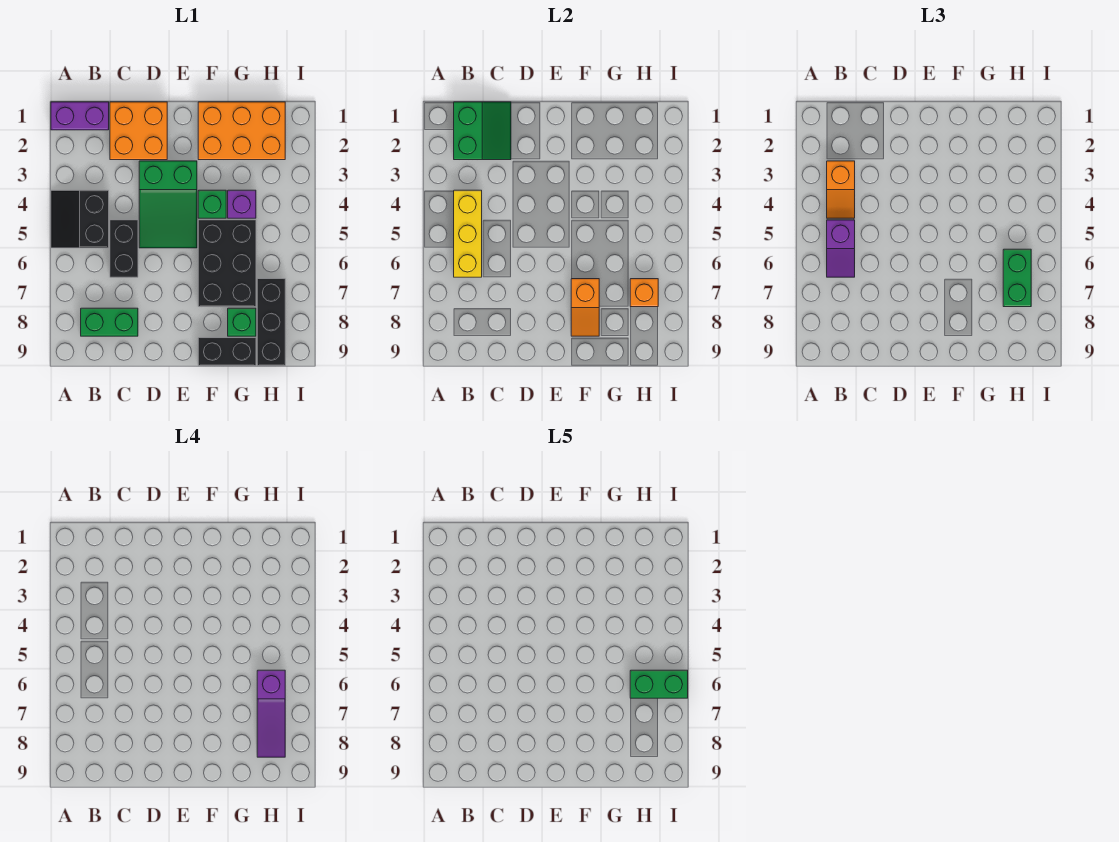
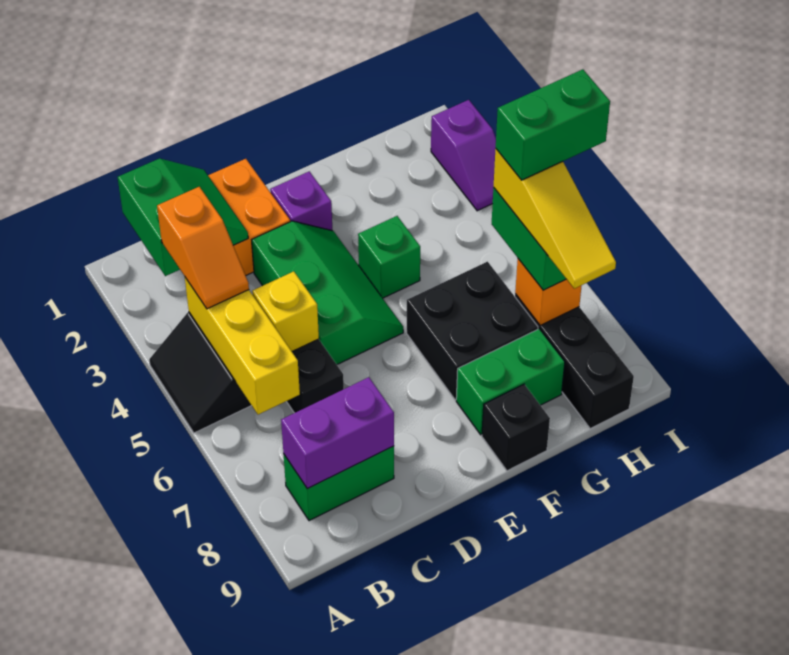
purple brick A1:B1 level 1 -> purple brick B8:C8 level 2
purple slope B5:B6 level 3 top 5 -> purple slope I2:I3 level 1 top 2
none -> yellow brick C5 level 2
green slope D3:E5 level 1 top 3 -> green slope D3:E5 level 1 top D
orange brick F1:H2 level 1 -> none
black brick F5:G7 level 1 -> black brick F6:G7 level 1
orange slope F7:F8 level 2 top 7 -> none
black brick F9:G9 level 1 -> black brick F9 level 1
purple brick G4 level 1 -> purple brick E2 level 1
green brick G8 level 1 -> green brick F8:G8 level 1
purple slope H6:H8 level 4 top 6 -> yellow slope H6:H8 level 4 top 6

